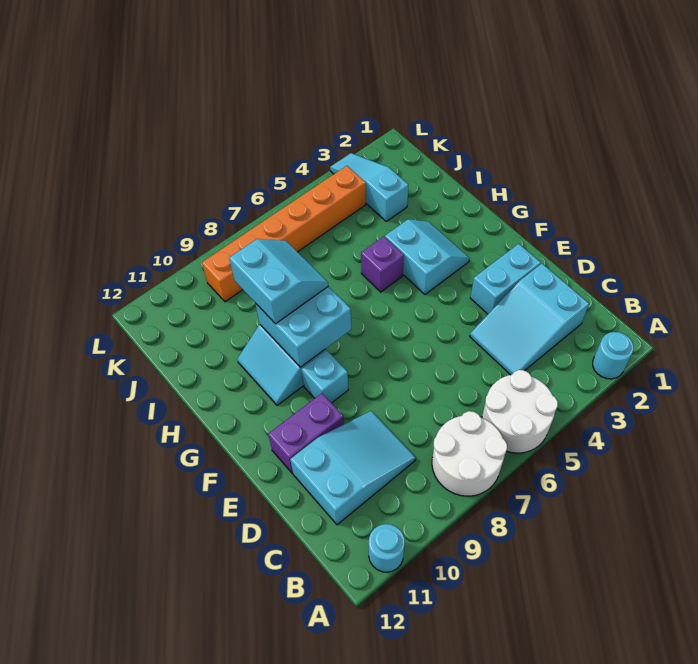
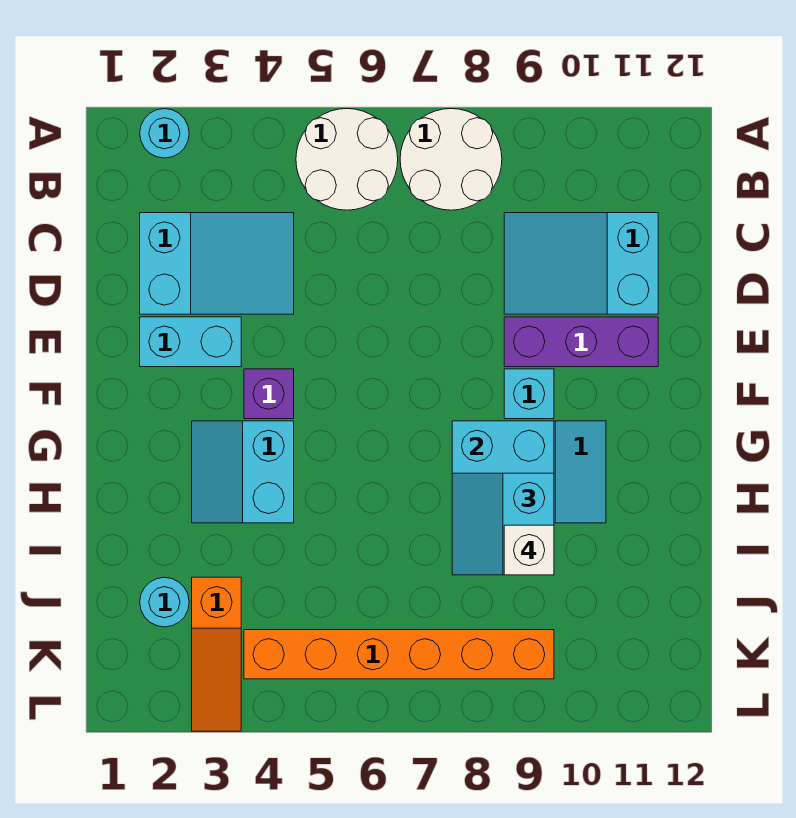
cyan round brick A11 level 1 -> cyan round brick J2 level 1
purple brick E10:E11 level 1 -> purple brick E9:E11 level 1
purple brick H5 level 1 -> purple brick F4 level 1
none -> white brick I9 level 4
cyan slope J3:L3 level 1 top J -> orange slope J3:L3 level 1 top J

